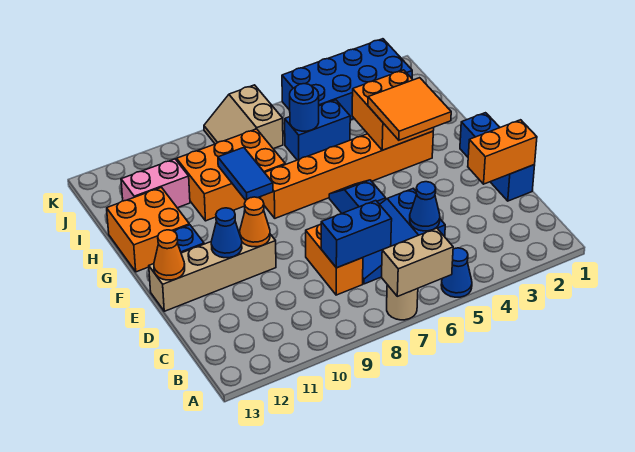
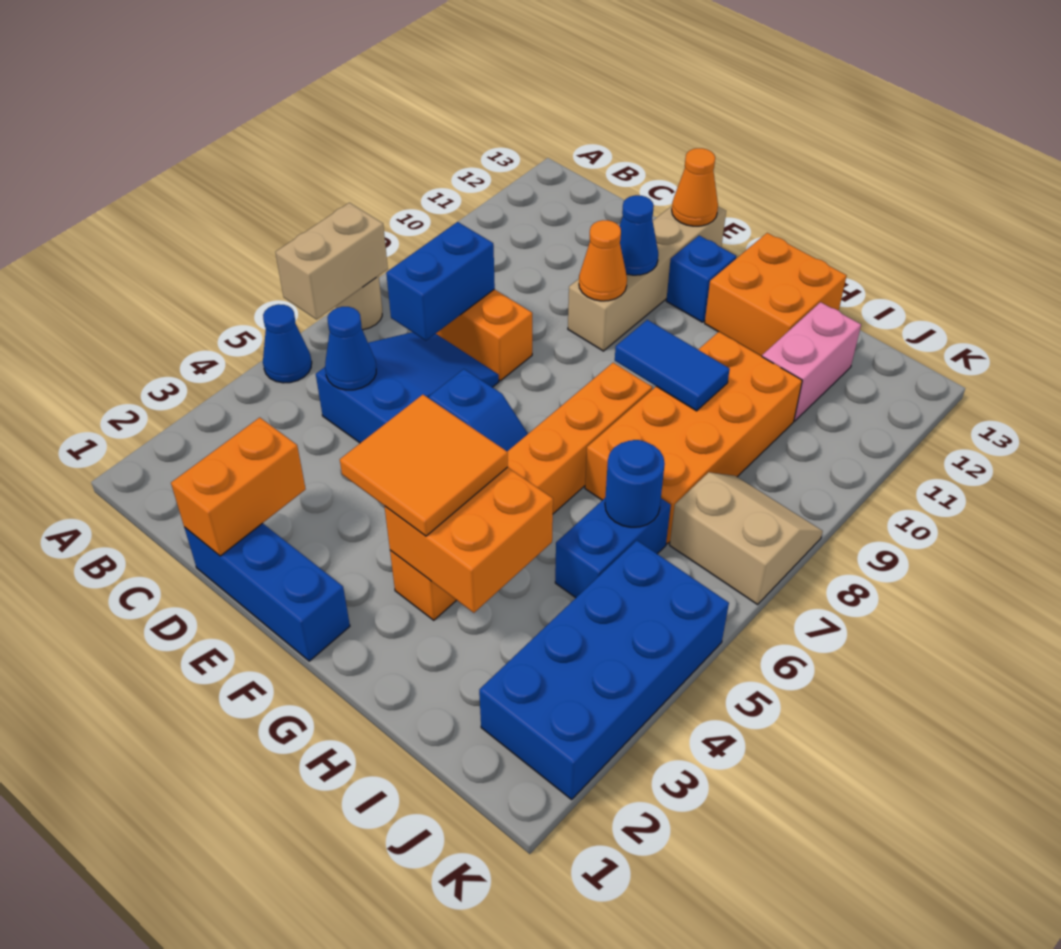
orange brick H8:I10 level 1 -> orange brick H7:I10 level 1

